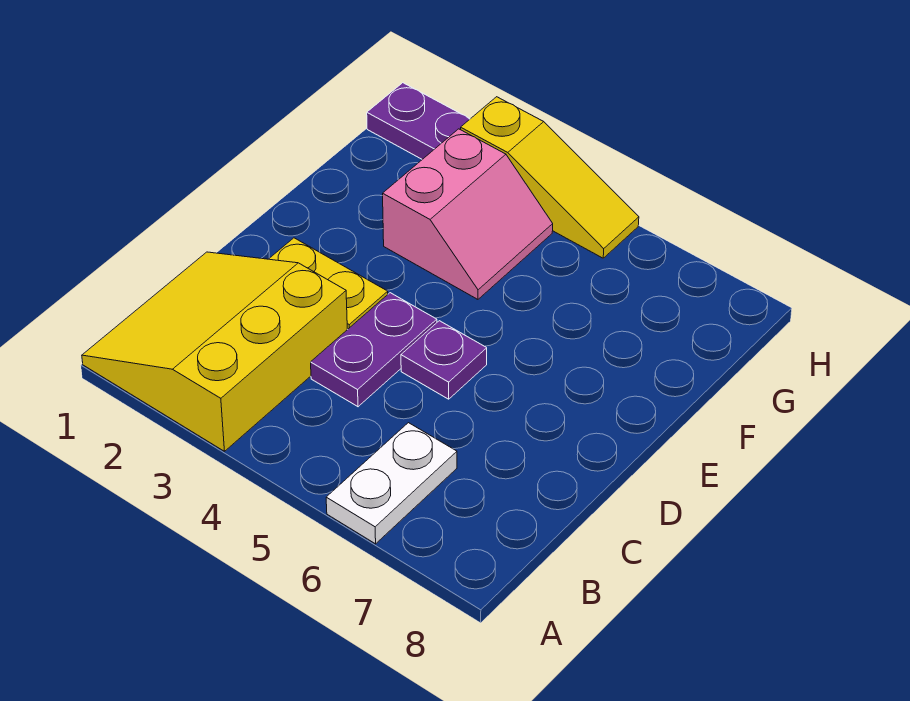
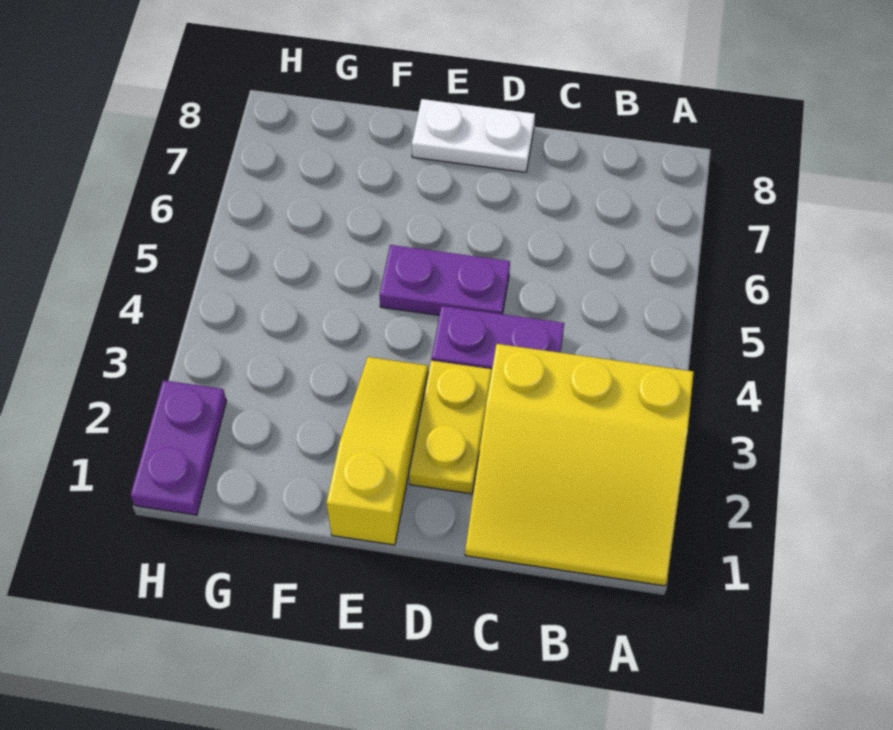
white plate A6:B6 level 1 -> white plate D8:E8 level 1
purple plate D5 level 1 -> purple plate D5:E5 level 1
pink slope F3:G4 level 1 top 3 -> none
yellow slope H3:H5 level 1 top 3 -> yellow slope E1:E3 level 1 top 1

